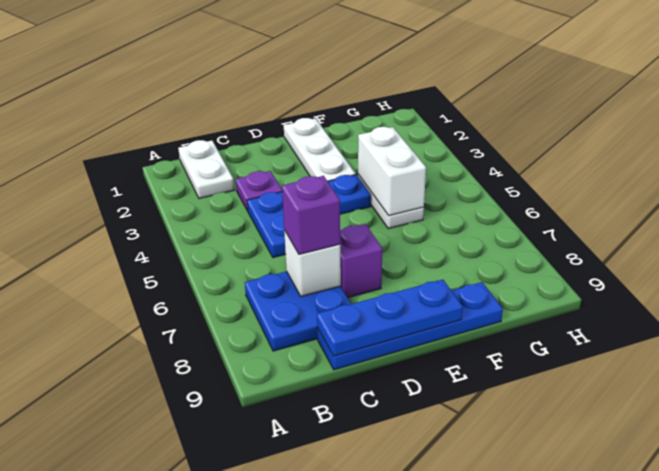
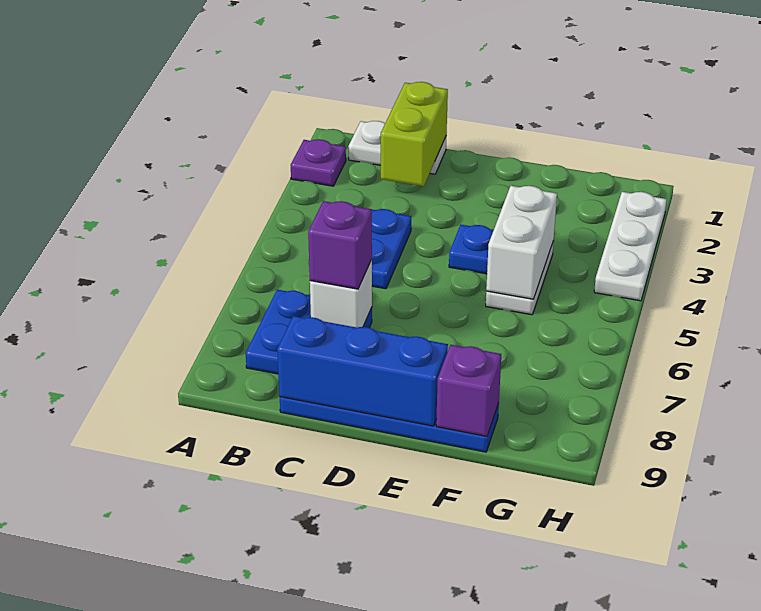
white plate B1:B2 level 1 -> white plate B1:C1 level 1
none -> lime brick C1:C2 level 2
purple plate C3 level 1 -> purple plate A2 level 1
blue plate C9:E9 level 2 -> blue brick C9:E9 level 2
purple brick D7 level 1 -> purple brick F9 level 2
white plate E1:E3 level 1 -> white plate H2:H4 level 1

